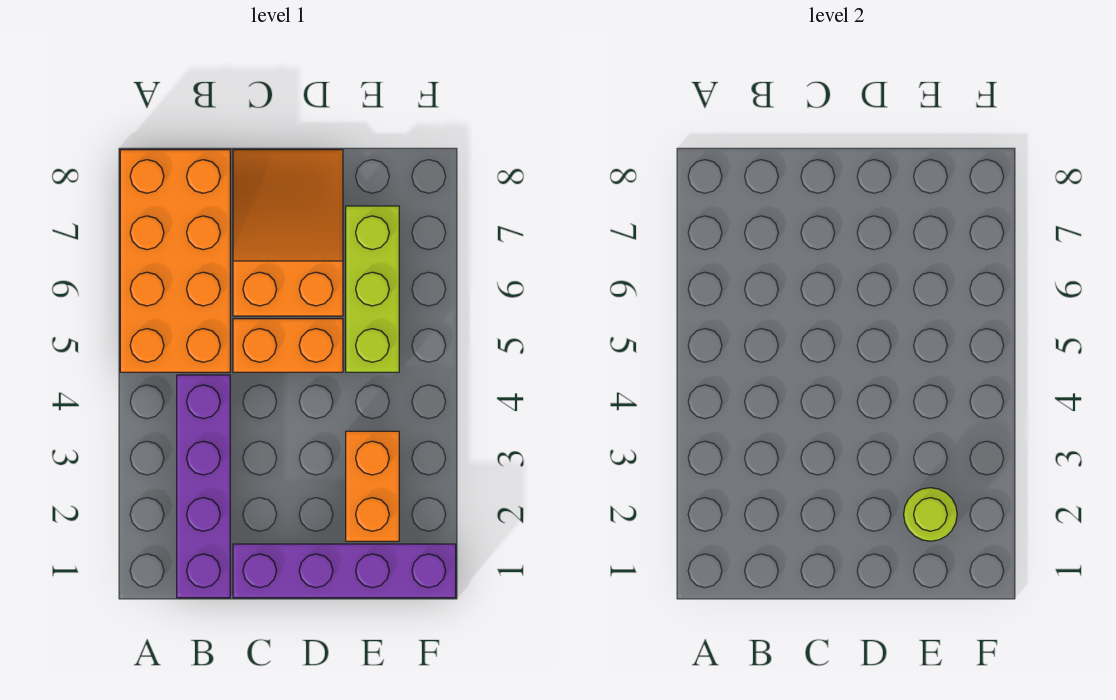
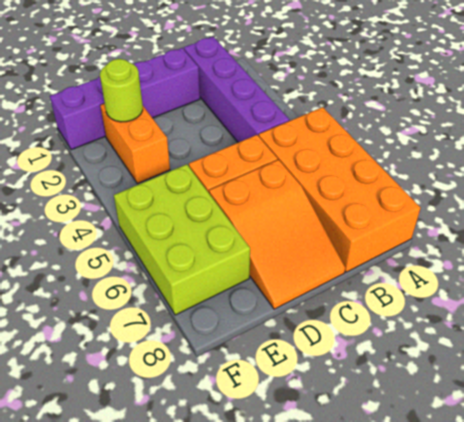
lime brick E5:E7 level 1 -> lime brick E5:F7 level 1

